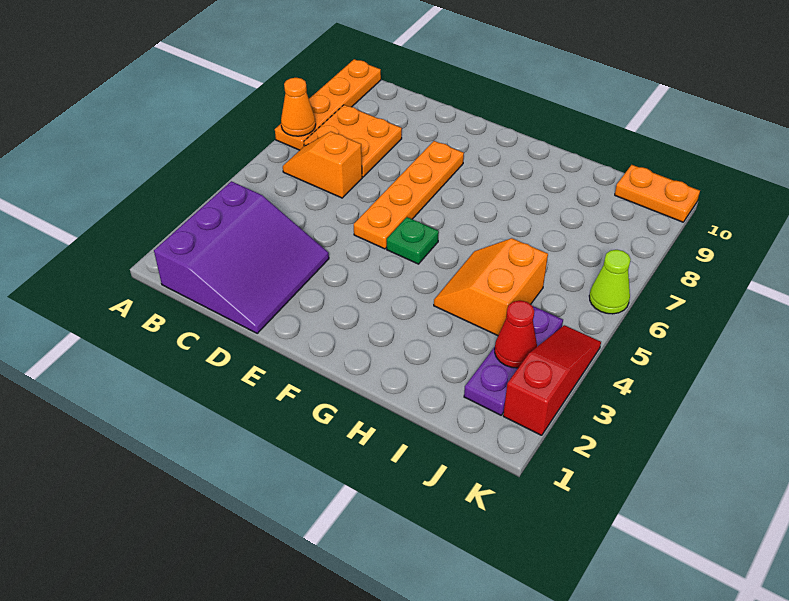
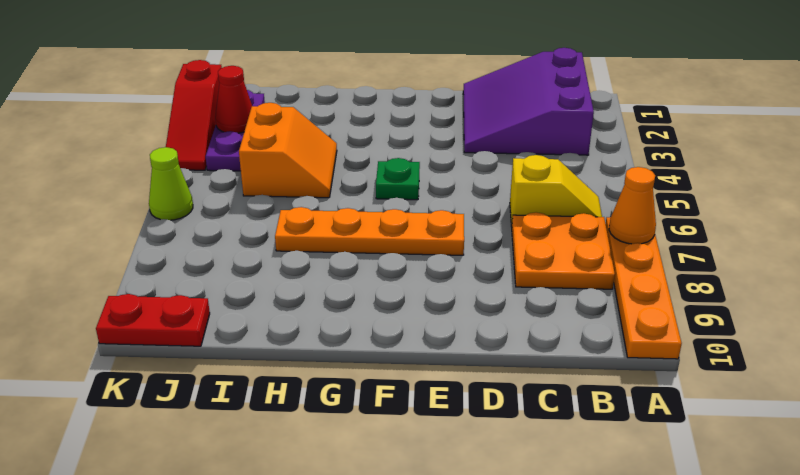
orange slope B6:C6 level 1 top C -> yellow slope B6:C6 level 1 top C
orange plate E5:E8 level 1 -> orange plate E7:H7 level 1
orange plate J10:K10 level 1 -> red plate J10:K10 level 1

